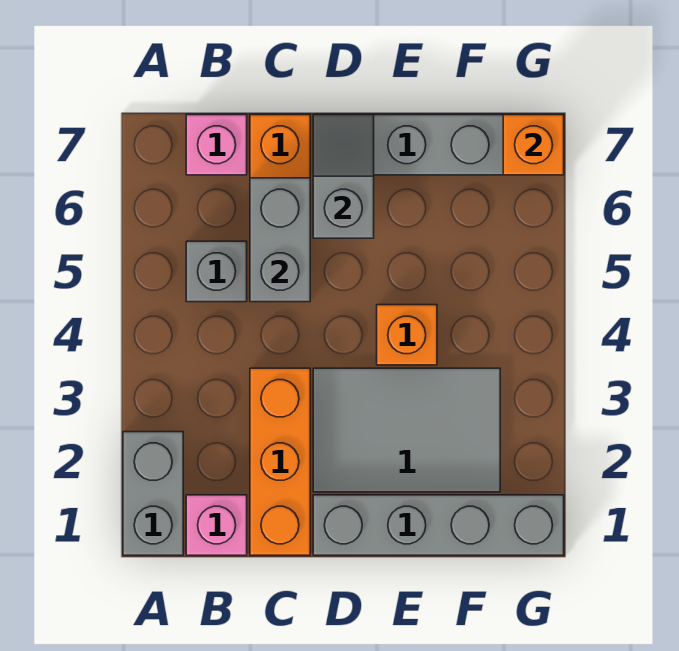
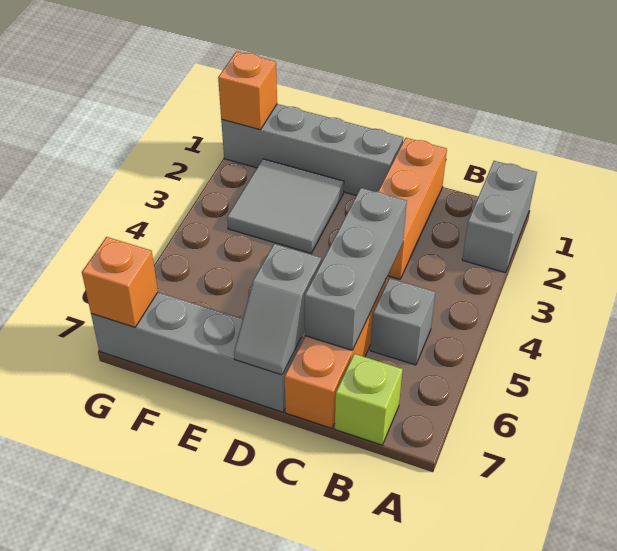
pink brick B1 level 1 -> none
pink brick B7 level 1 -> lime brick B7 level 1
grey brick C5:C6 level 2 -> grey brick C4:C6 level 2
grey tile D2:F3 level 1 -> grey tile E2:F3 level 1
orange brick E4 level 1 -> orange brick G1 level 2

